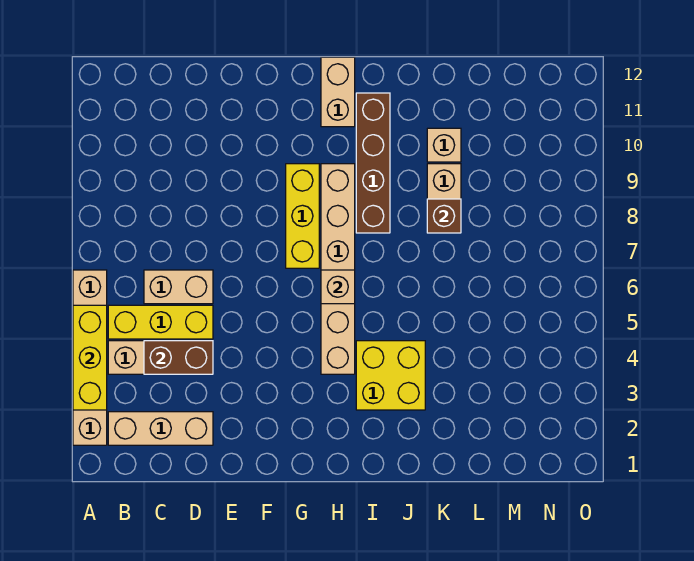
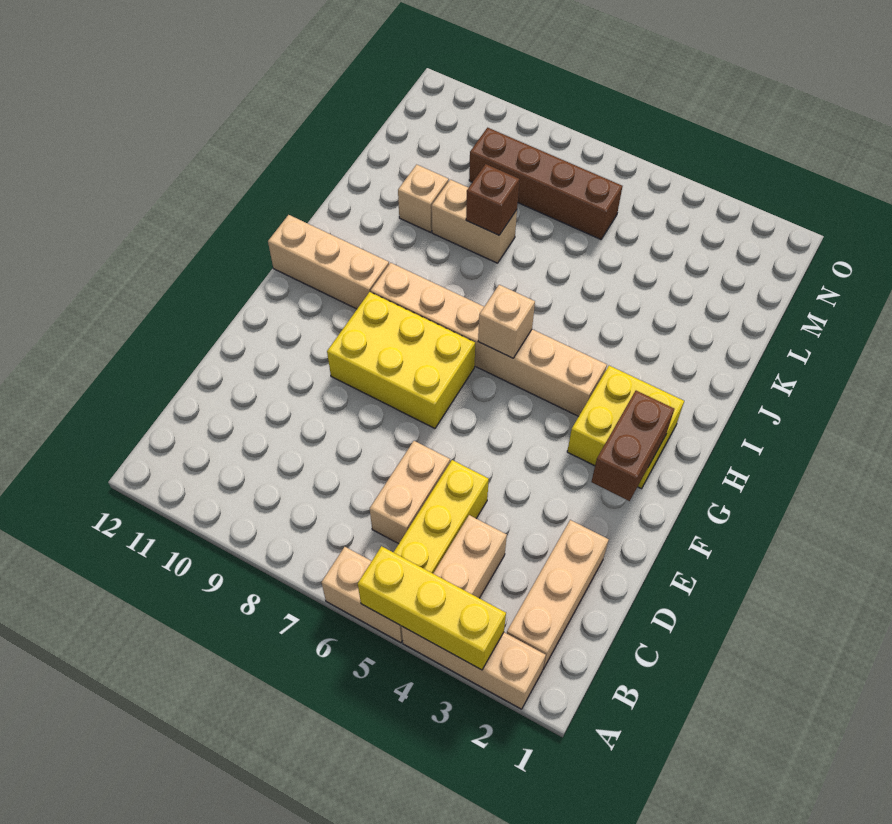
brown brick C4:D4 level 2 -> brown brick F2:G2 level 2
yellow brick G7:G9 level 1 -> yellow brick F7:G9 level 1
tan brick H11:H12 level 1 -> tan brick H10:H12 level 1
yellow brick I3:J4 level 1 -> yellow brick G2:H3 level 1
brown brick I8:I11 level 1 -> brown brick M6:M9 level 1

